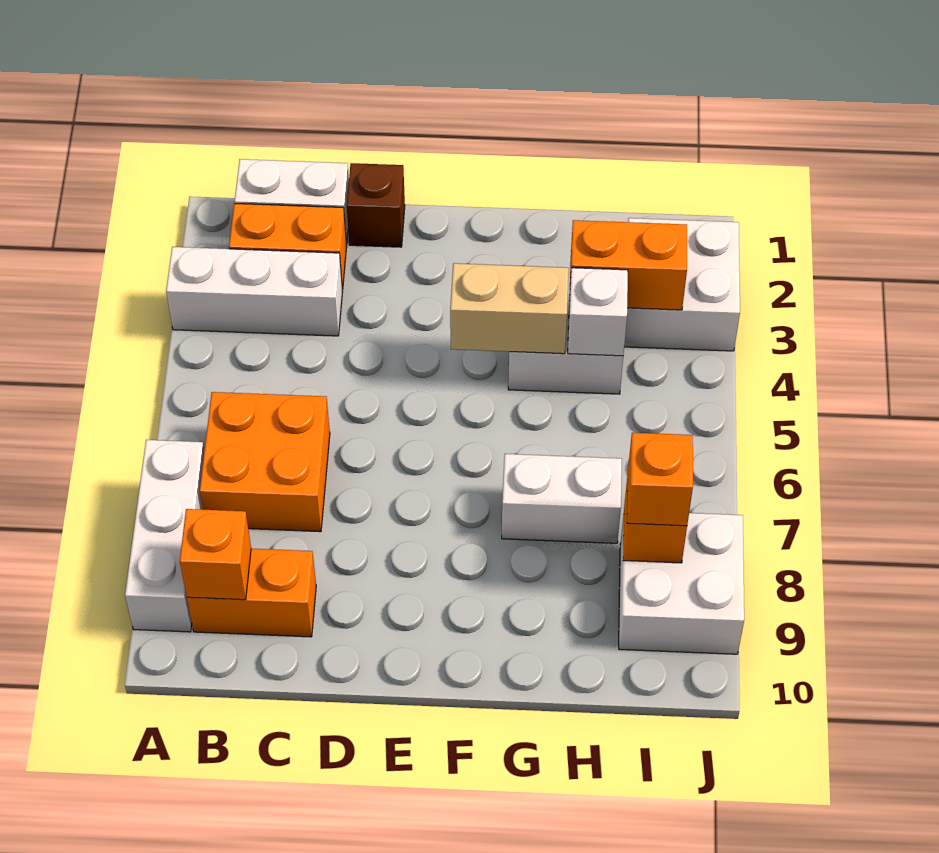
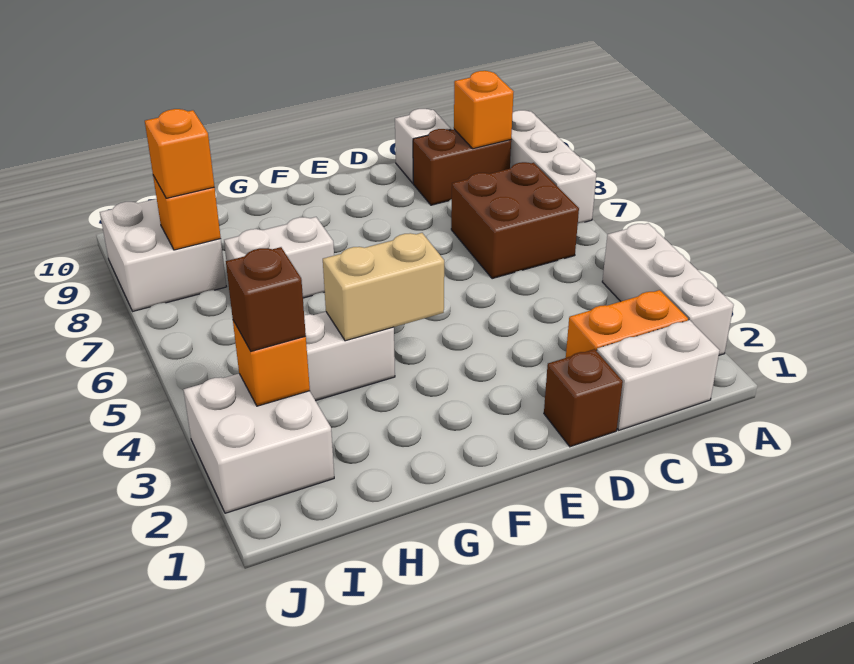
white brick A3:C3 level 1 -> white brick A2:A4 level 1
orange brick B6:C7 level 1 -> brown brick B6:C7 level 1
orange brick B9:C9 level 1 -> brown brick B9:C9 level 1
orange brick H3:I3 level 2 -> orange brick I3 level 2
white brick H4 level 2 -> white brick C10 level 1
none -> brown brick I3 level 3

